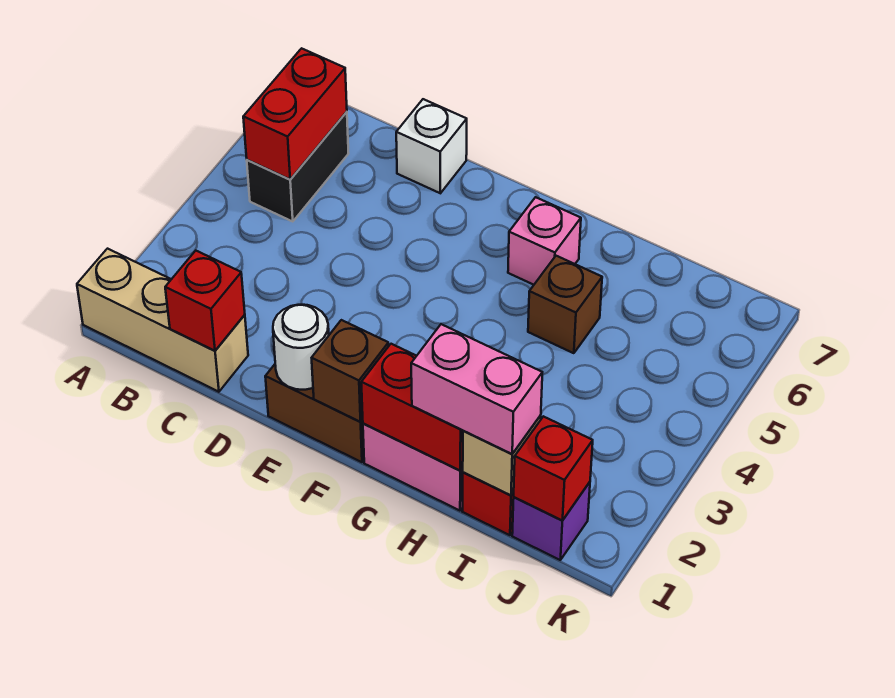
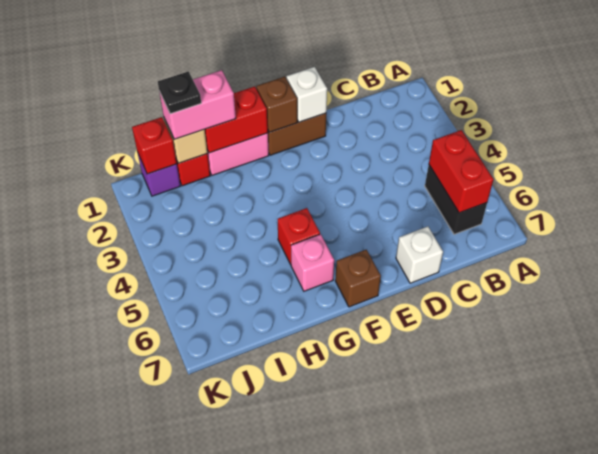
tan brick A1:C1 level 1 -> none
red brick C1 level 2 -> red brick G5 level 1
white round brick E1 level 2 -> white brick E1 level 2
brown brick H5 level 1 -> brown brick F7 level 1
none -> black plate I1 level 4

